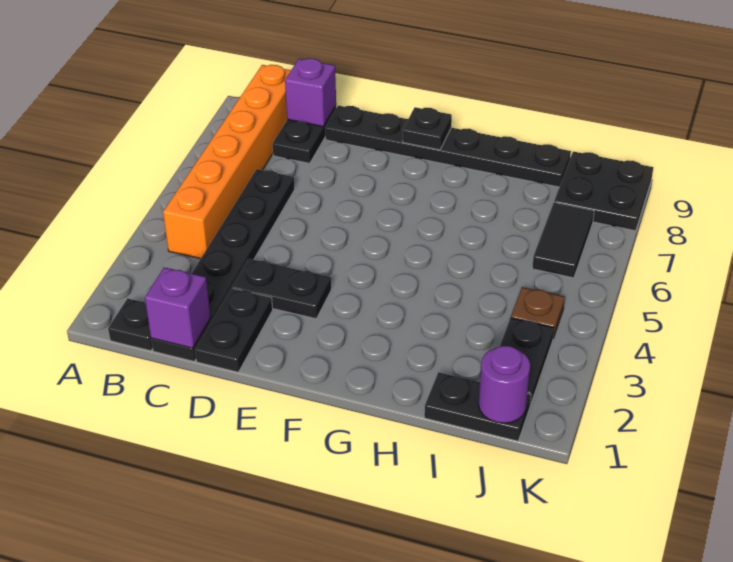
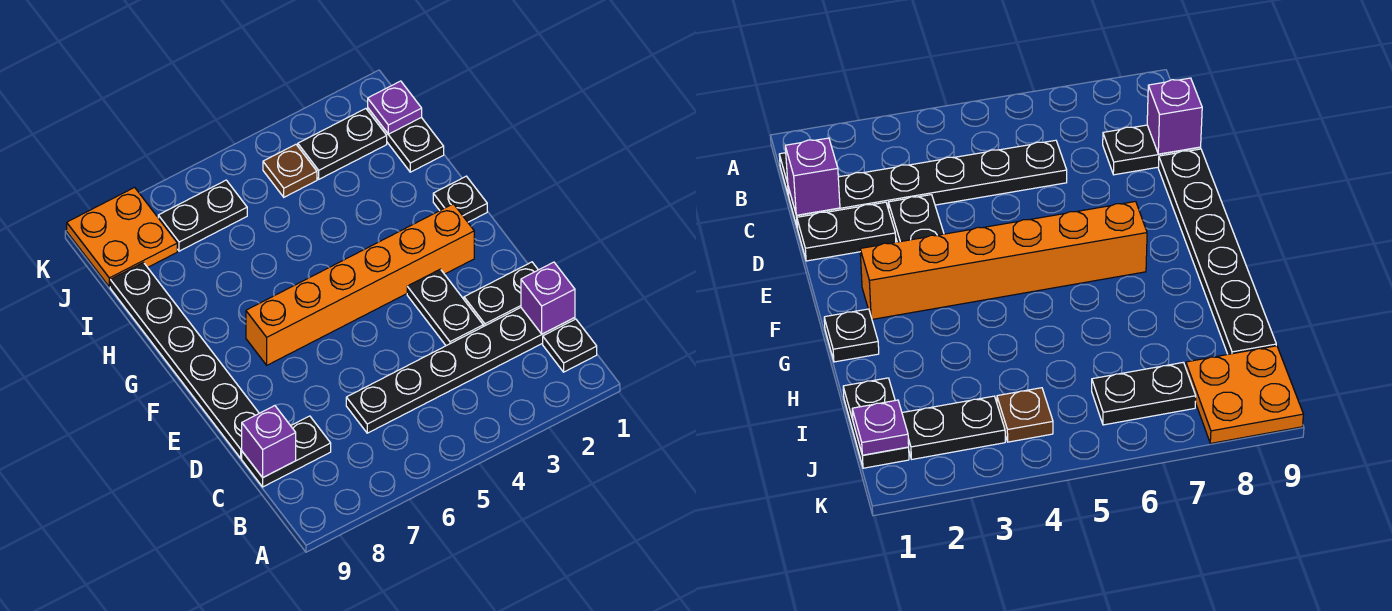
orange brick B4:B9 level 1 -> orange brick F2:F7 level 1
black plate F9 level 2 -> black plate G1 level 1
purple round brick J1 level 2 -> purple plate J1 level 2
black tile J6:J7 level 1 -> black plate J6:J7 level 1
black plate J8:K9 level 1 -> orange plate J8:K9 level 1

